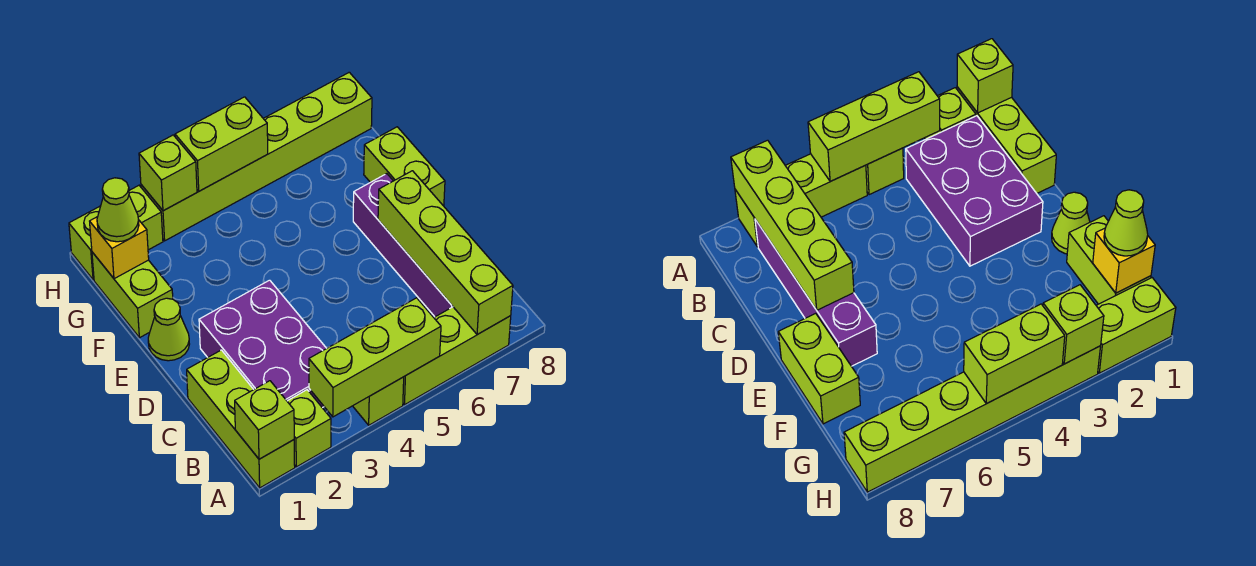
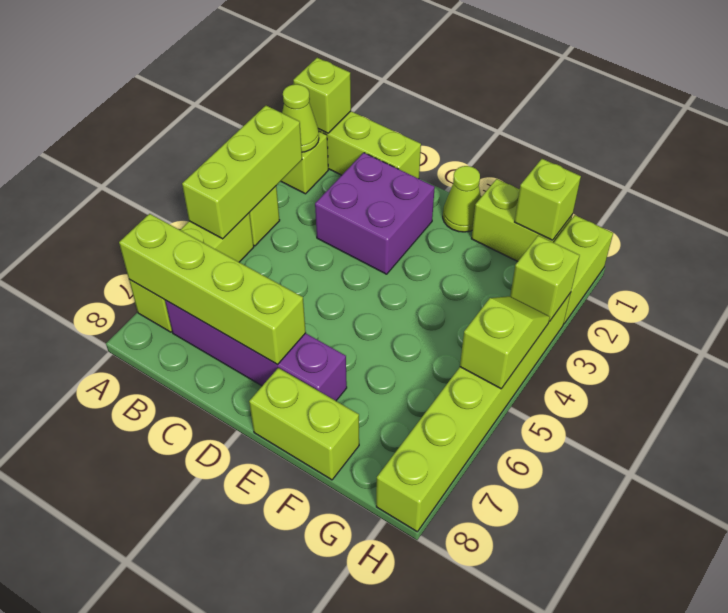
purple brick B2:D3 level 1 -> purple brick C2:D3 level 1
yellow brick G1 level 2 -> lime brick G1 level 2
lime cone G1 level 3 -> lime cone A2 level 2
lime brick H4:H5 level 2 -> lime slope H4:H5 level 2 top 5

